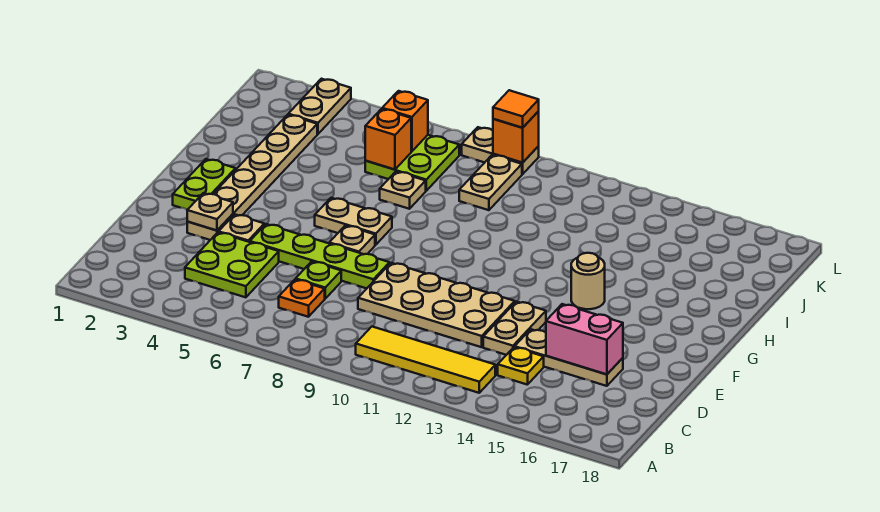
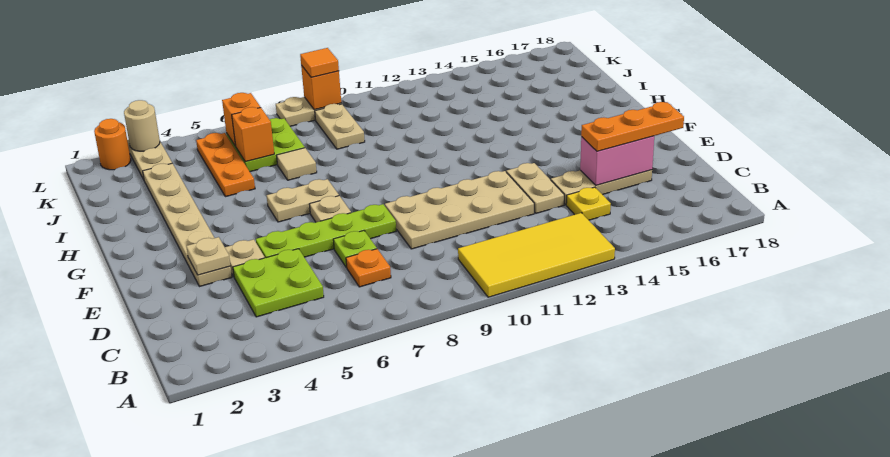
yellow tile B10:B13 level 1 -> yellow tile A10:B13 level 1
none -> orange plate D15:D17 level 3
lime plate F2:G2 level 1 -> none
tan round brick G14 level 1 -> tan round brick L3 level 2
none -> orange plate I5:K5 level 1
tan plate I7 level 1 -> tan tile I7 level 1
none -> orange round brick L2 level 1

